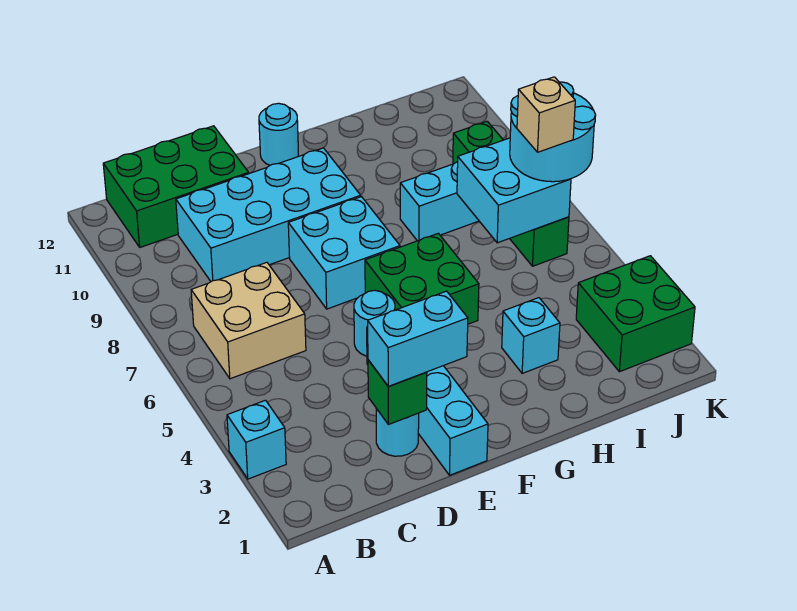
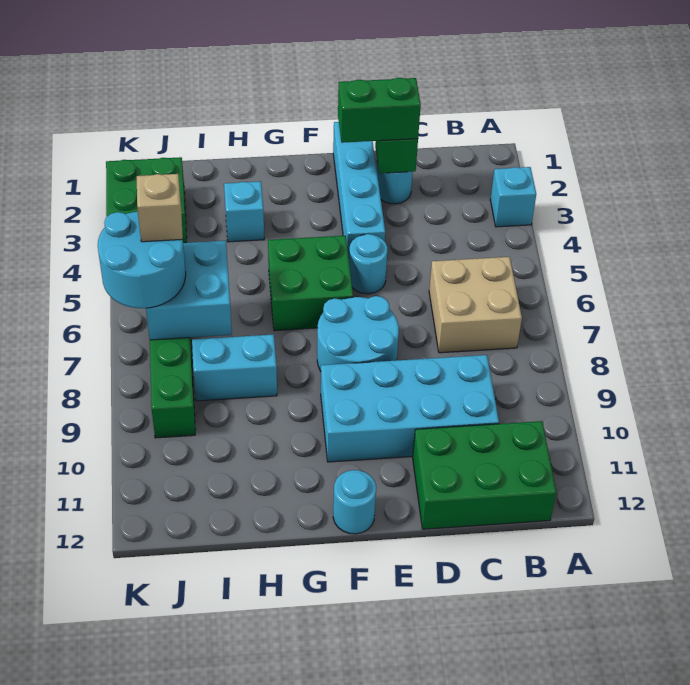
cyan brick D2:E2 level 3 -> green brick D2:E2 level 3
cyan brick E7:F8 level 1 -> cyan round brick E7:F8 level 1

